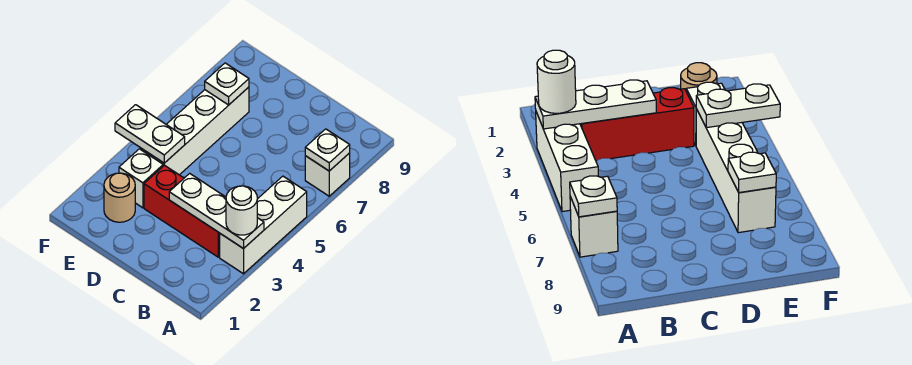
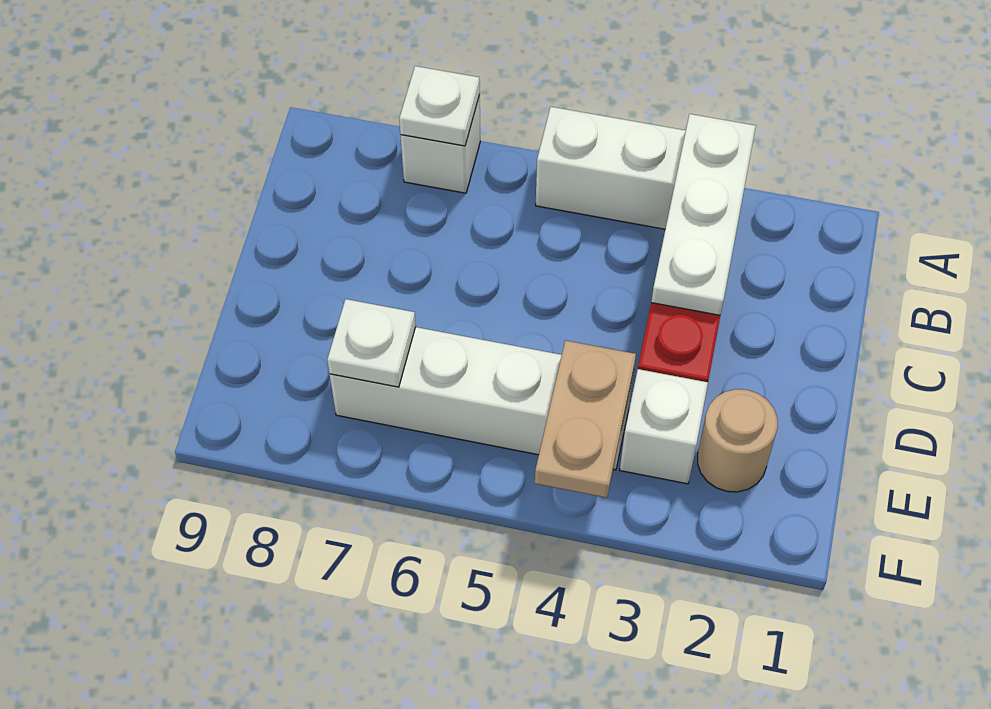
white round brick A3 level 3 -> none
white plate E4:F4 level 2 -> tan plate E4:F4 level 2

